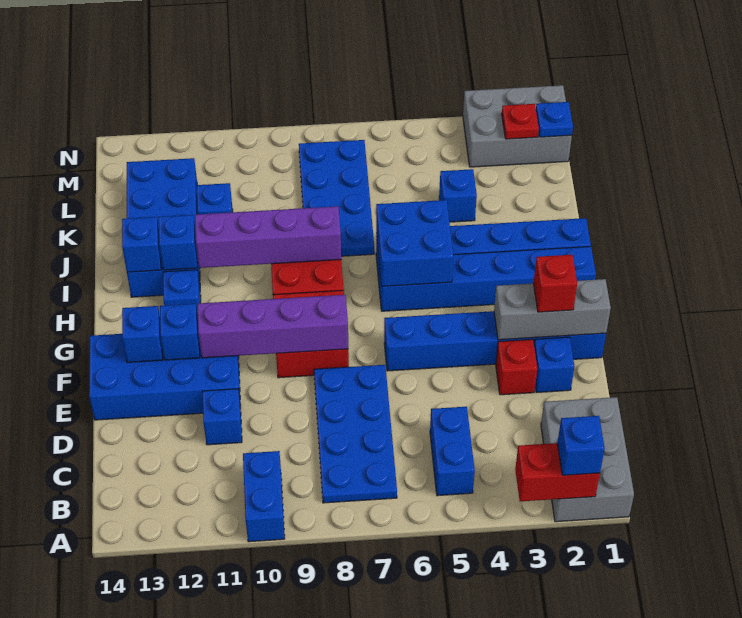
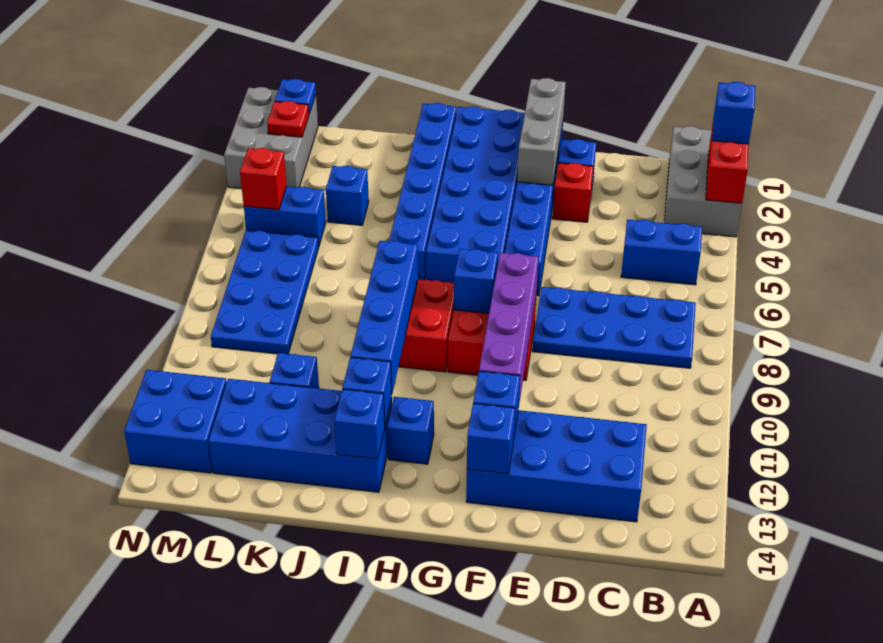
grey brick A1:C2 level 1 -> grey brick A1:B3 level 1
blue brick A10:B10 level 1 -> blue brick L5:M5 level 1
blue brick D11 level 1 -> blue brick G8 level 2
blue brick E11:F14 level 1 -> blue brick C12:F13 level 1
red brick F2 level 3 -> red brick M5 level 2
blue brick H1:H6 level 1 -> blue brick G1:H6 level 1
blue brick H5:I6 level 2 -> blue brick M12:N13 level 1
purple brick I8:I11 level 2 -> blue brick I8:I11 level 2
blue plate J7:M8 level 1 -> blue plate L6:M9 level 1

